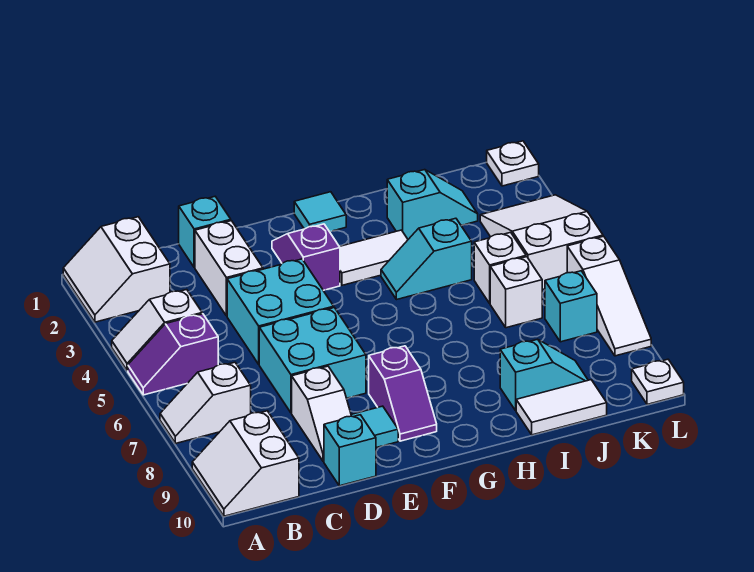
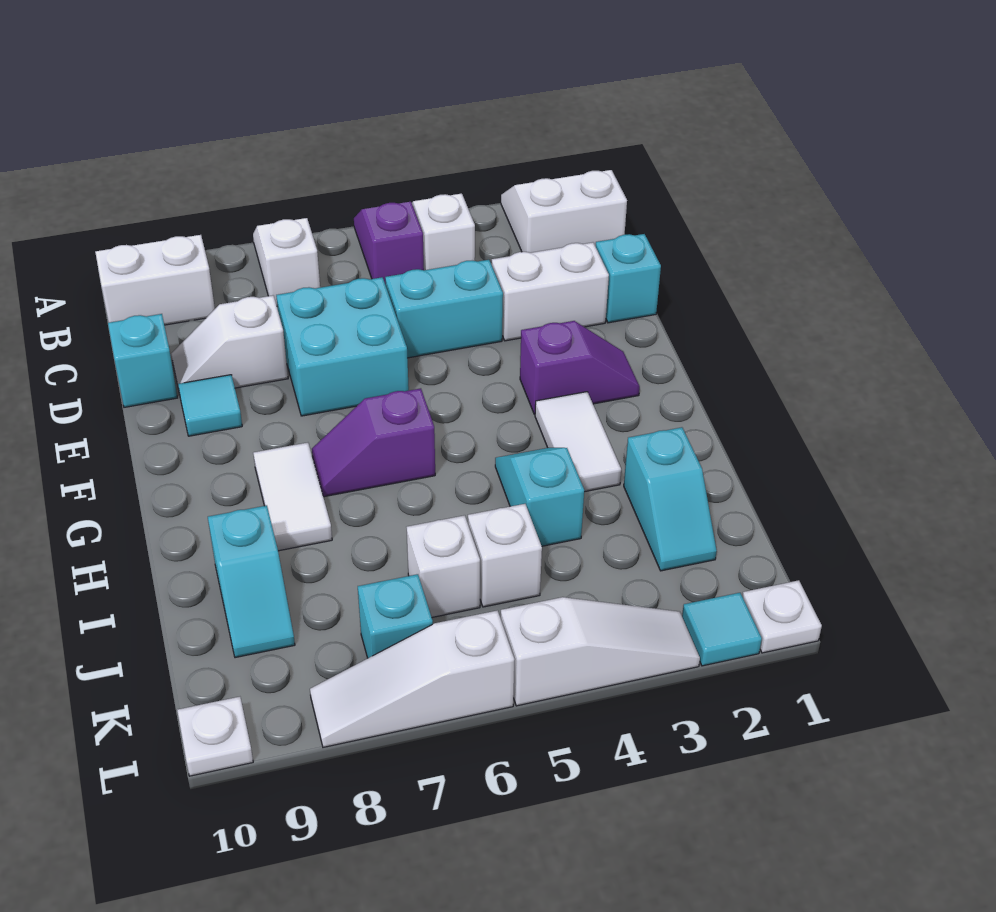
cyan brick D4:E5 level 1 -> cyan brick D4:D5 level 1
purple slope F8:F9 level 1 top 8 -> purple slope G6:G7 level 1 top 6
cyan tile G1 level 1 -> cyan tile L2 level 1
white tile I10:J10 level 1 -> white tile G8:H8 level 1
white slope K3:L5 level 1 top 5 -> white slope L3:L5 level 1 top 5

